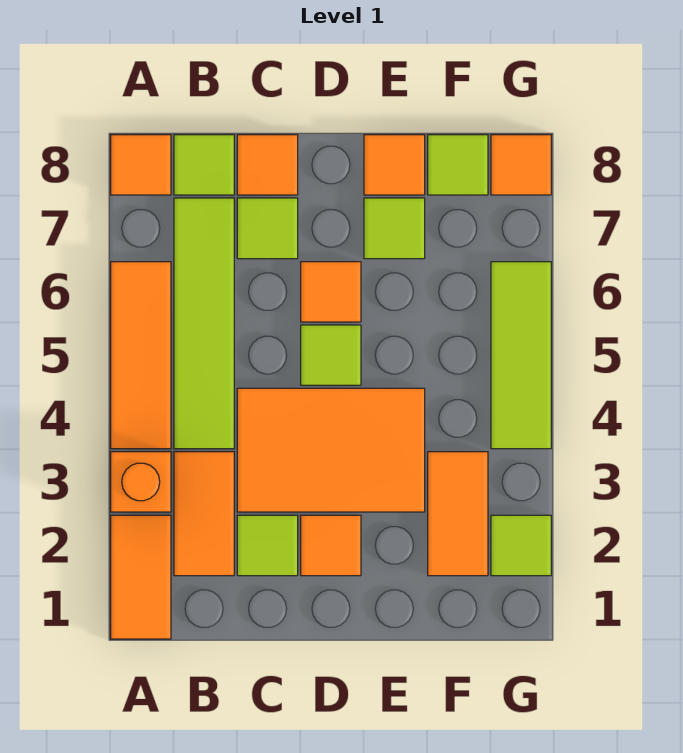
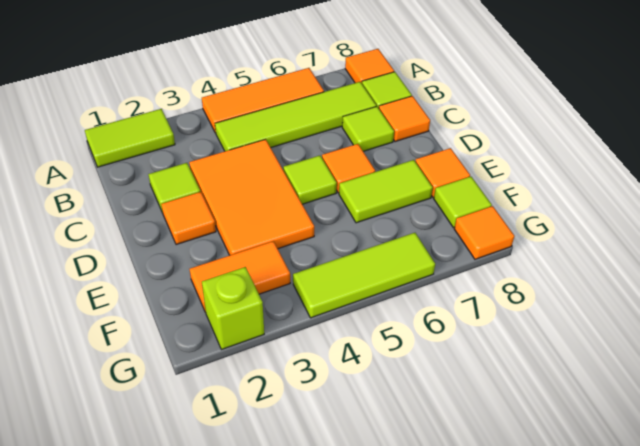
orange tile A1:A2 level 1 -> lime tile A1:A2 level 1
orange brick A3 level 1 -> none
orange tile B2:B3 level 1 -> none
lime tile E7 level 1 -> lime tile E6:E7 level 1
lime tile G2 level 1 -> lime brick G2 level 1

